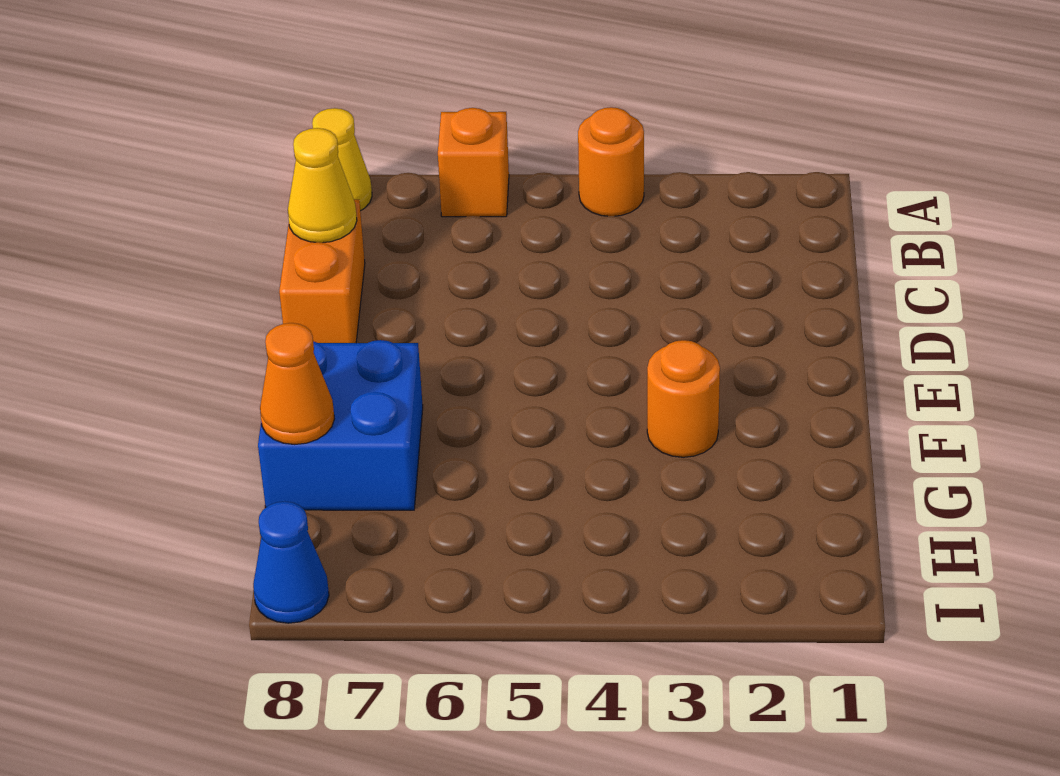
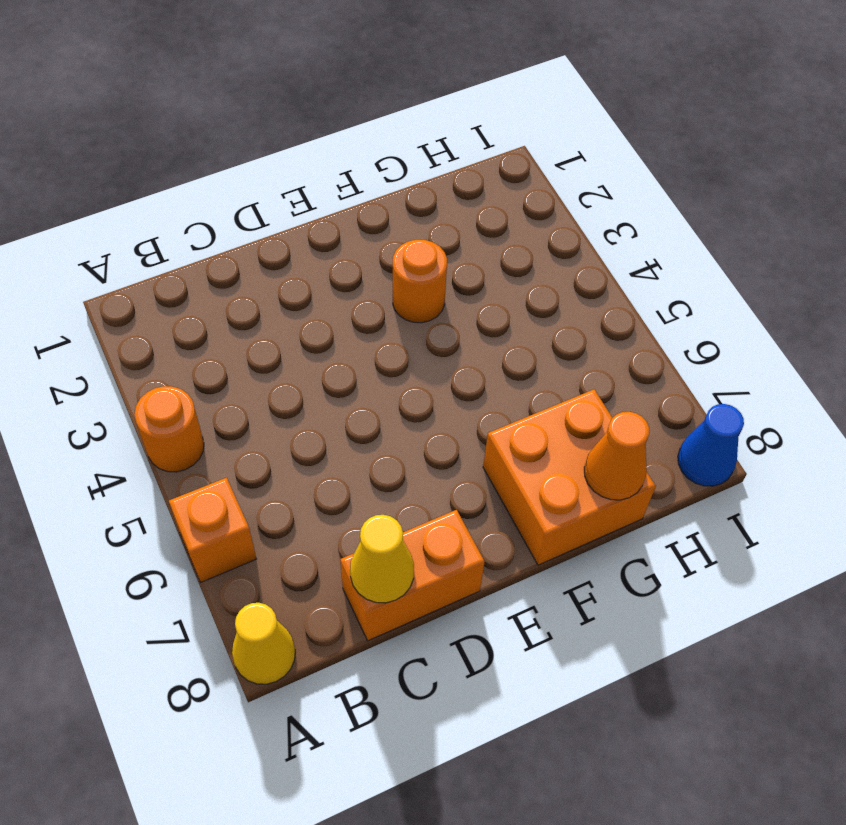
blue brick F7:G8 level 1 -> orange brick F7:G8 level 1

